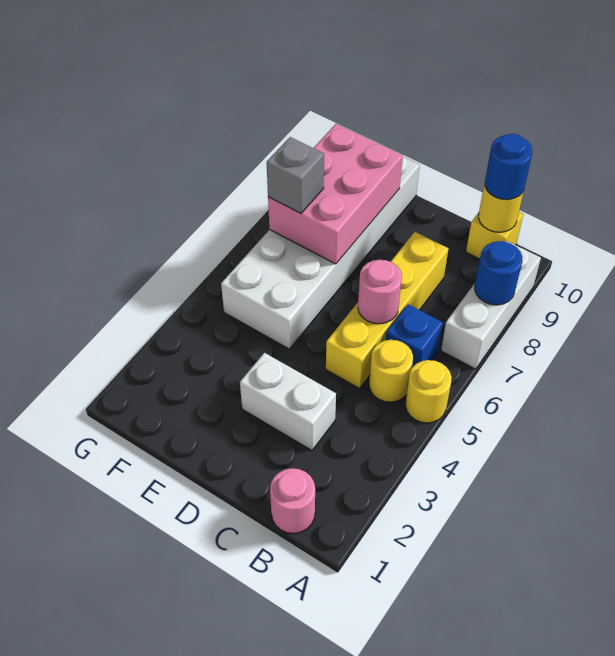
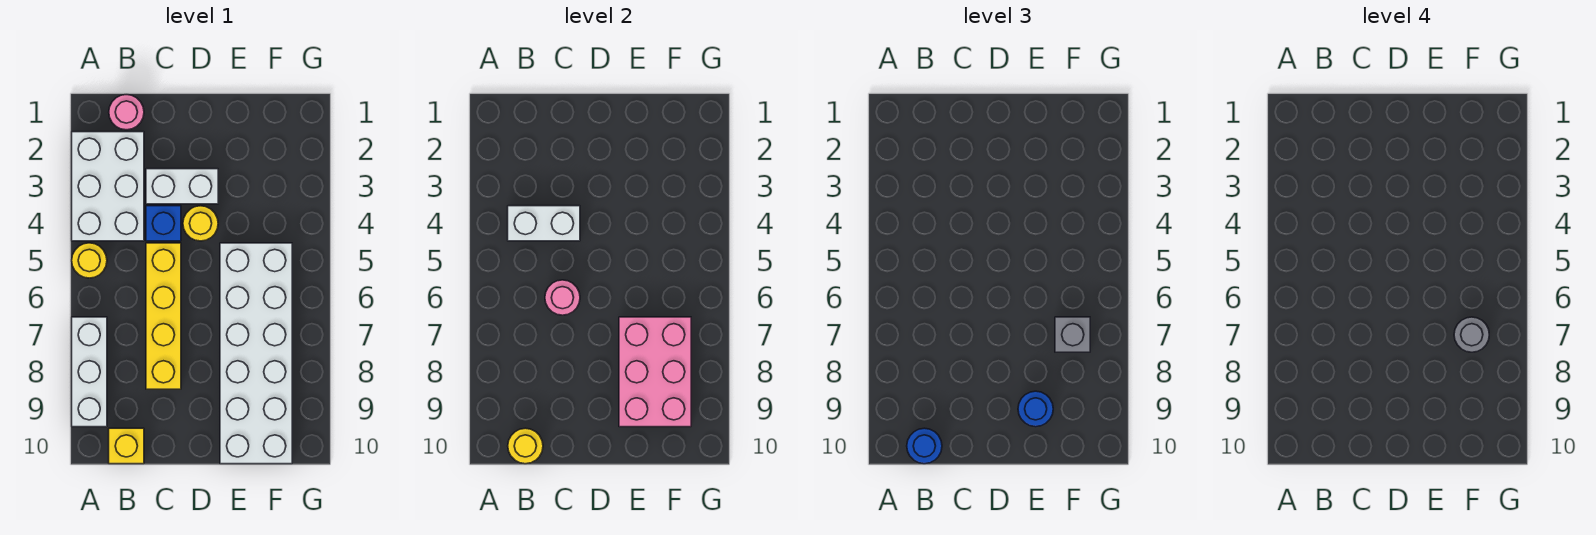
none -> white brick A2:B4 level 1
blue round brick A8 level 2 -> blue round brick E9 level 3
none -> white brick B4:C4 level 2
yellow round brick B5 level 1 -> yellow round brick D4 level 1
blue brick B6 level 1 -> blue brick C4 level 1
none -> grey round brick F7 level 4

